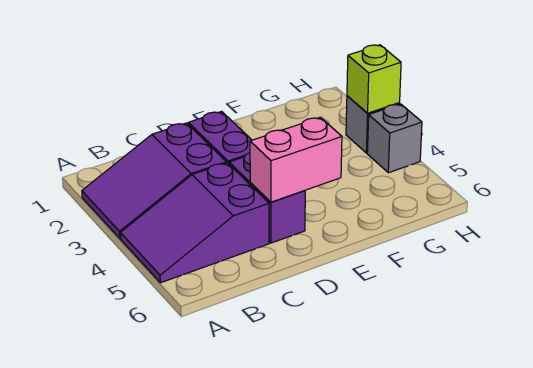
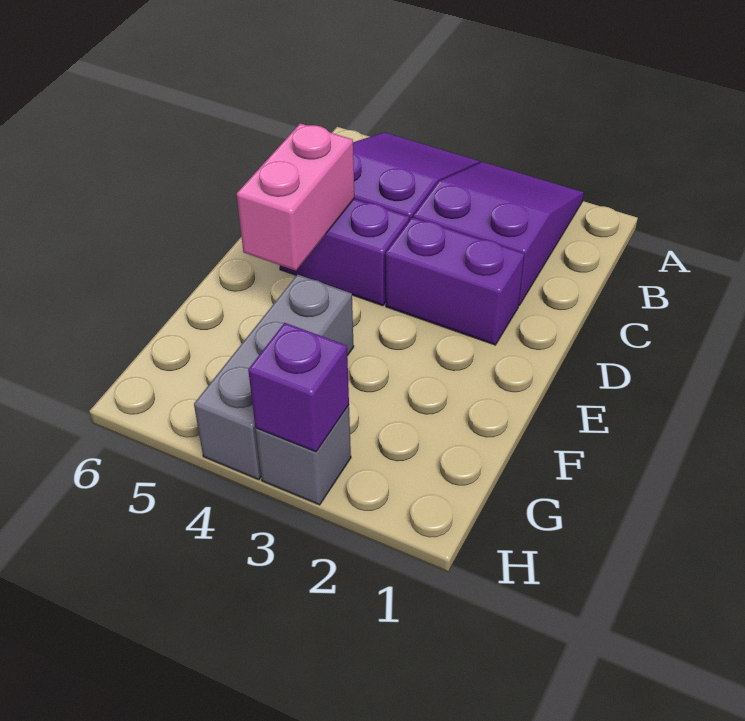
lime brick H3 level 2 -> purple brick H3 level 2
grey brick H4 level 1 -> grey brick F4:H4 level 1

